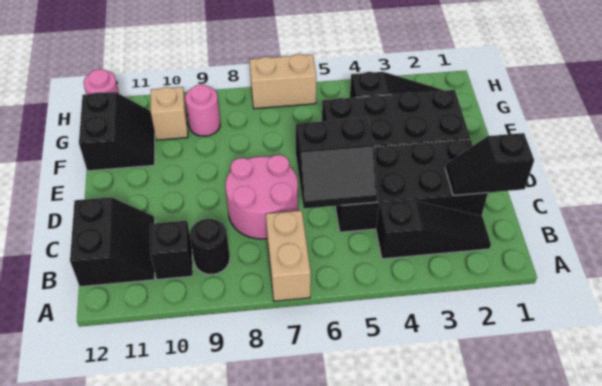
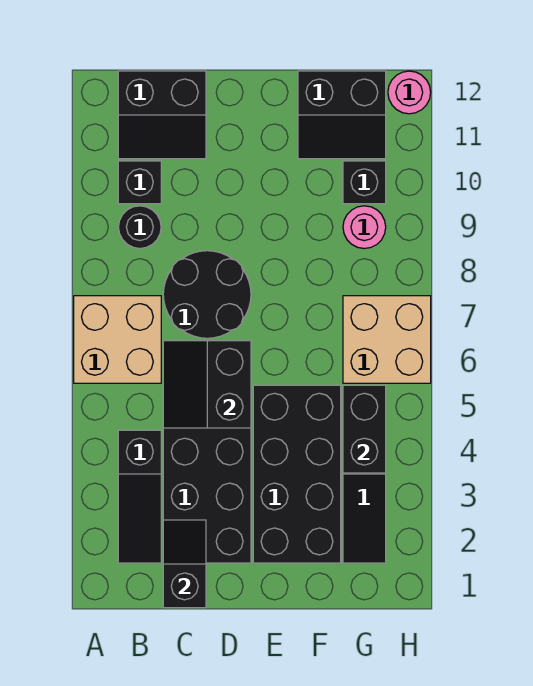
tan brick A7:B7 level 1 -> tan brick A6:B7 level 1
pink round brick C7:D8 level 1 -> black round brick C7:D8 level 1
none -> black brick G4:G5 level 2
tan brick G10 level 1 -> black brick G10 level 1
tan brick H6:H7 level 1 -> tan brick G6:H7 level 1

